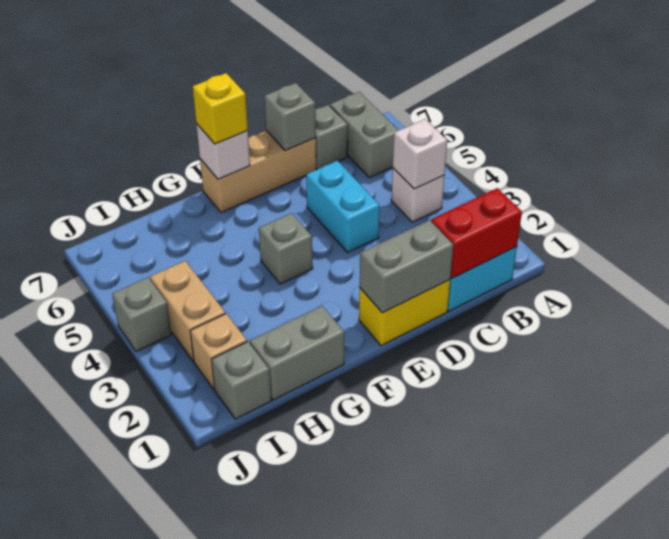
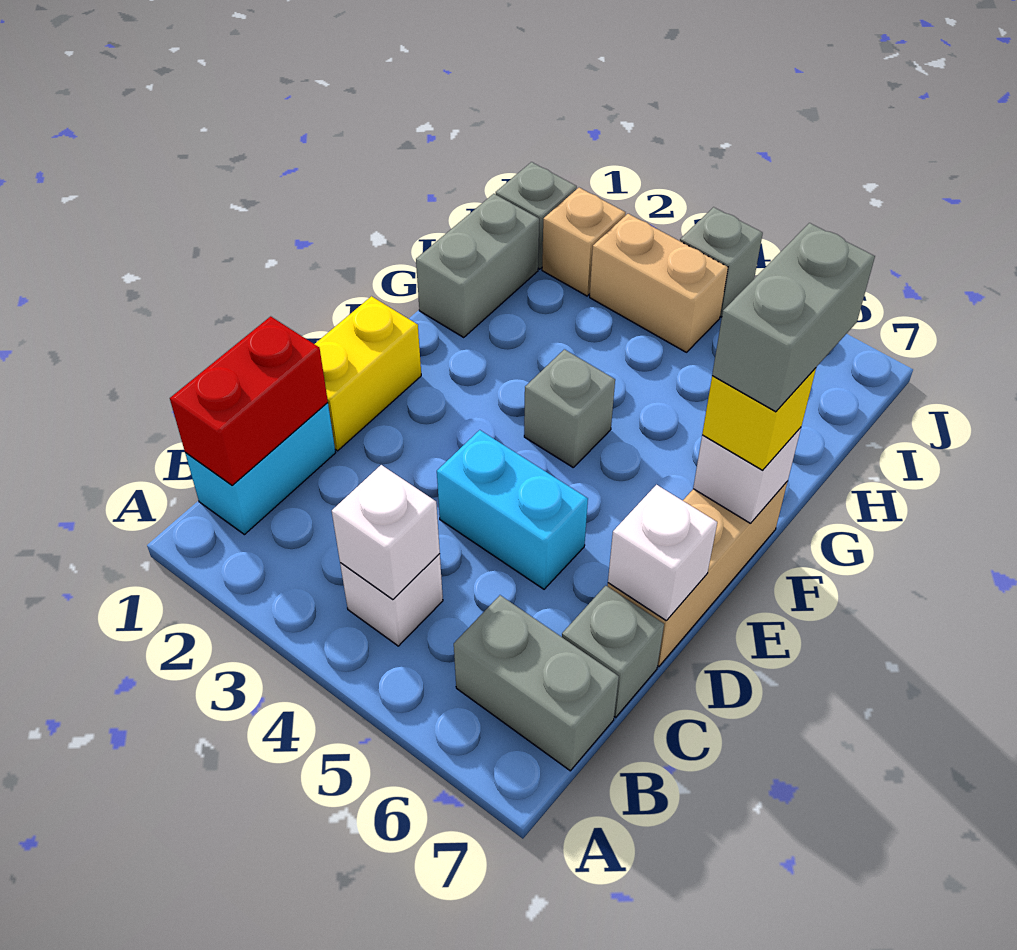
grey brick D1:E1 level 2 -> grey brick F7:G7 level 4
grey brick D7 level 2 -> white brick D7 level 2

